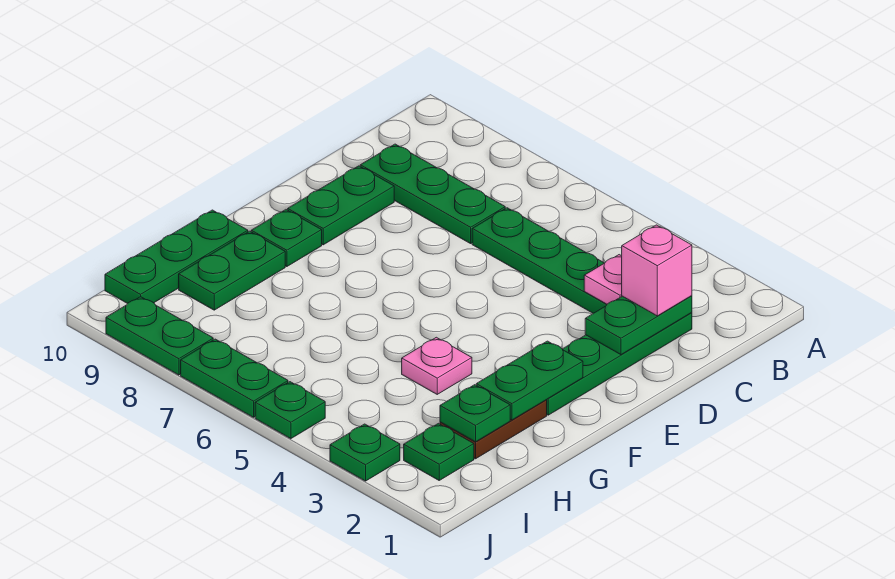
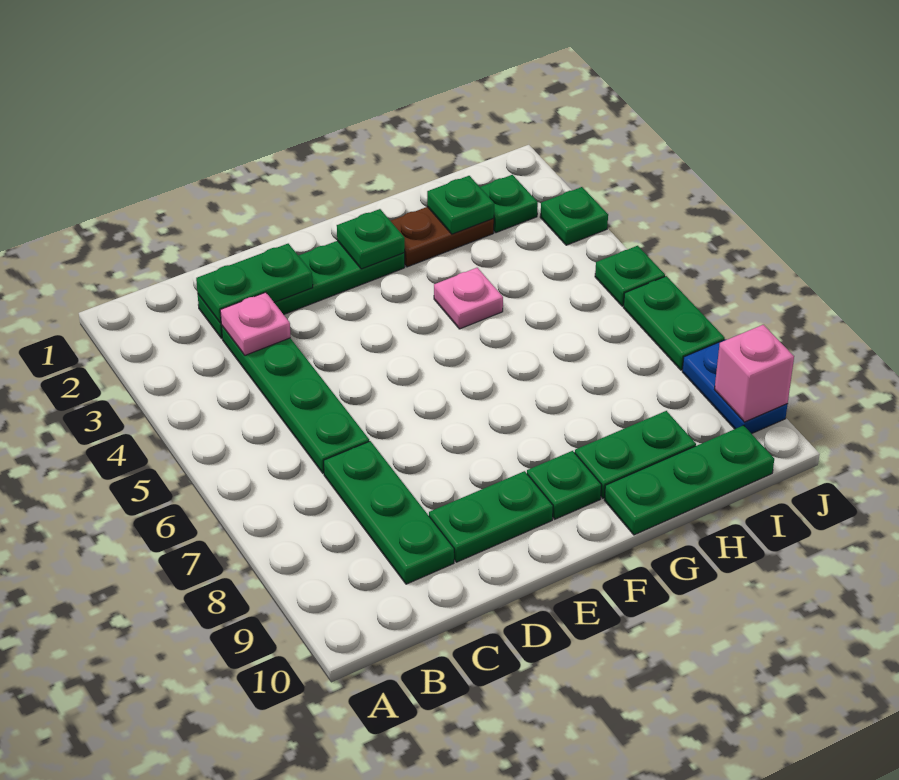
pink brick C2 level 3 -> pink brick J9 level 2
green plate F2:G2 level 2 -> green plate F2 level 2
green plate J8:J9 level 1 -> blue plate J8:J9 level 1

